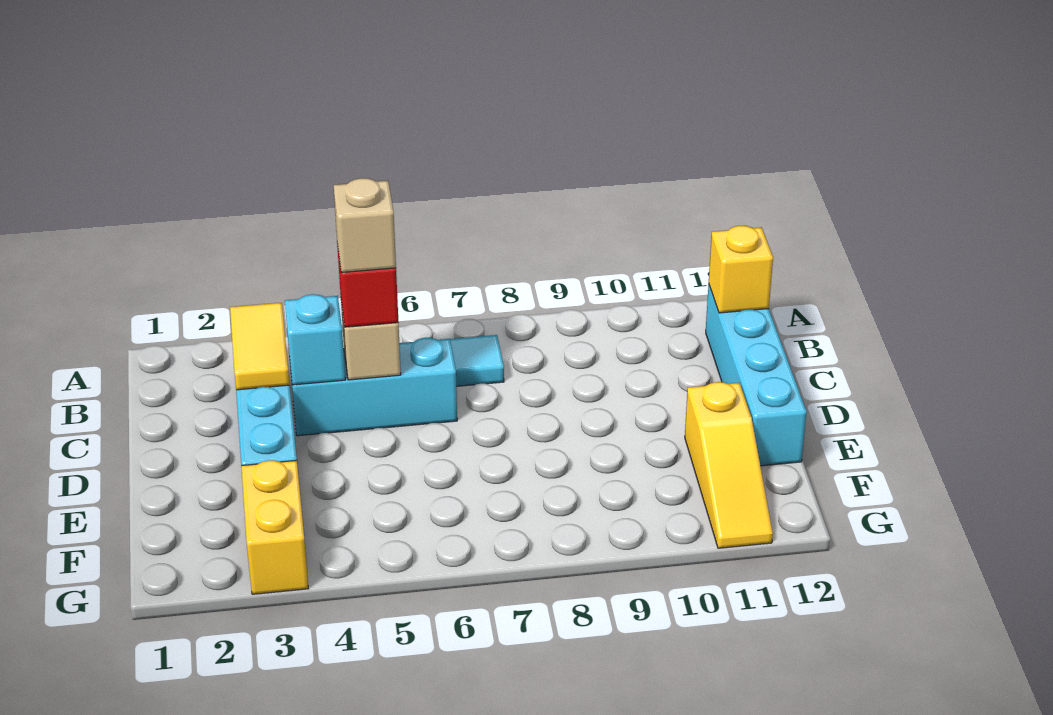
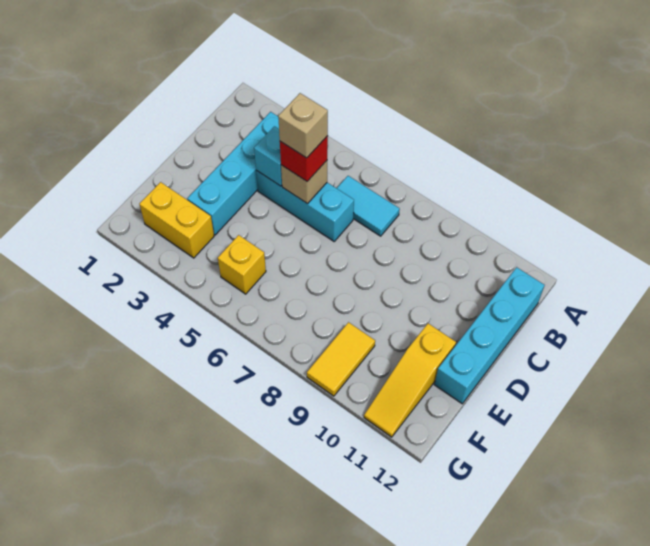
yellow tile B3:C3 level 2 -> yellow tile F9:G9 level 1
yellow brick B12 level 2 -> yellow brick F5 level 1
yellow brick F3:G3 level 1 -> yellow brick F2:F3 level 1

